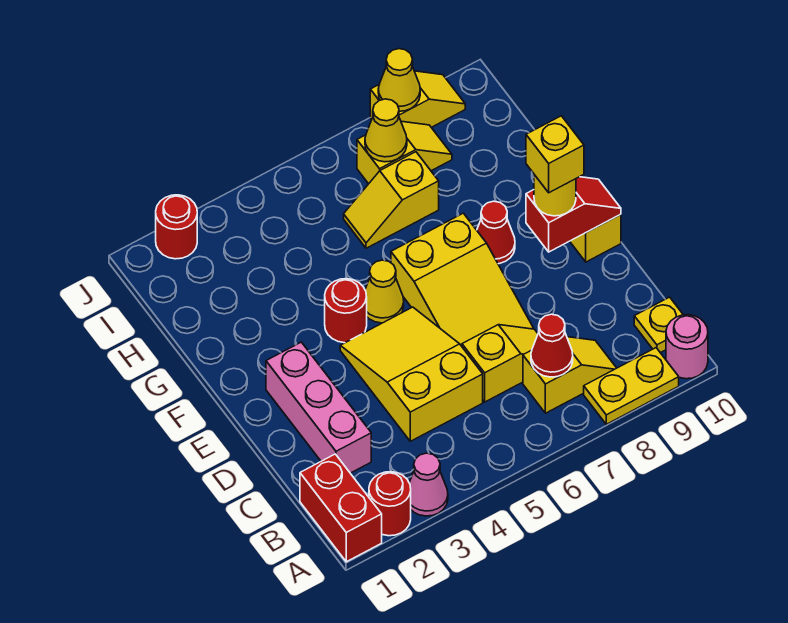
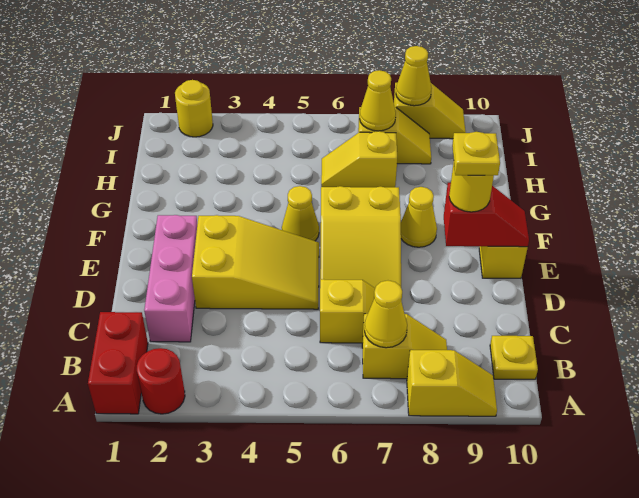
pink cone A3 level 1 -> none
yellow plate A8:A9 level 1 -> yellow slope A8:A9 level 1 top 8
pink round brick A10 level 1 -> none
red cone B7 level 2 -> yellow cone B7 level 2
yellow slope C4:E5 level 1 top C -> yellow slope D3:E5 level 1 top 3
yellow brick E9 level 4 -> yellow plate E9 level 4
red round brick F4 level 1 -> none
red cone F8 level 1 -> yellow cone F8 level 1
red round brick J2 level 1 -> yellow round brick J2 level 1

